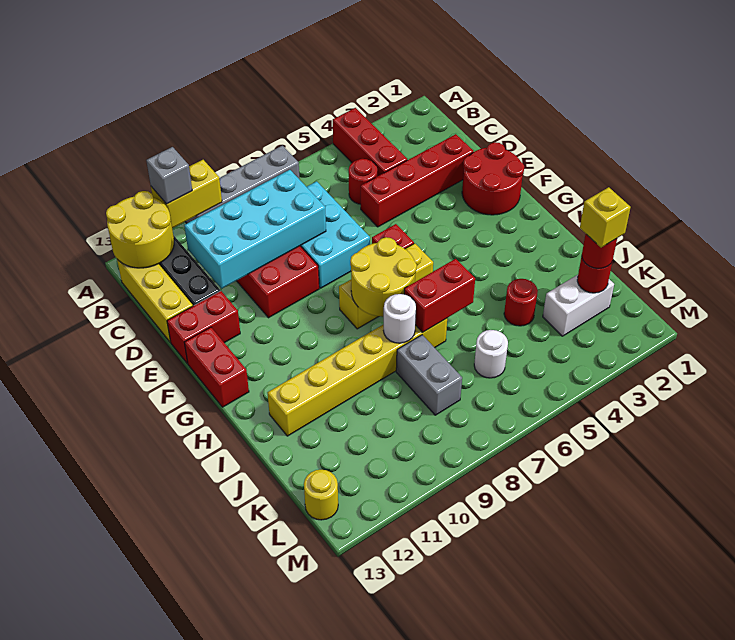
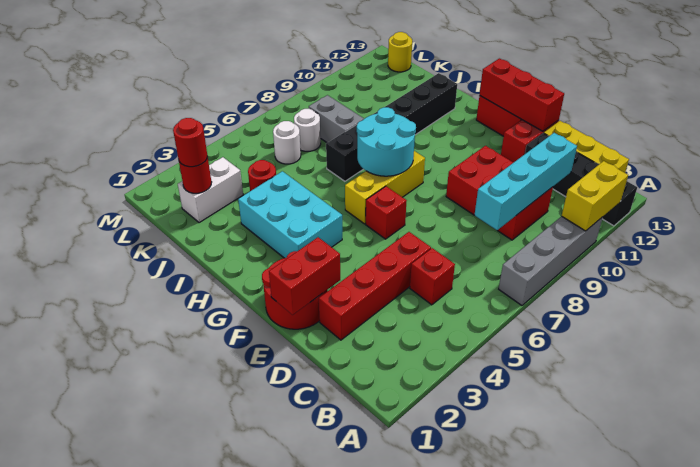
red brick A4:C4 level 1 -> red brick E13:G13 level 2
grey brick A11 level 3 -> none
yellow round brick A12:B13 level 2 -> none
red round brick C5 level 1 -> red brick C5 level 1
cyan brick C7:E8 level 1 -> cyan brick G3:I4 level 1
cyan brick C8:D11 level 2 -> cyan brick C8:C11 level 2
yellow round brick G7:H8 level 2 -> cyan round brick G7:H8 level 2
red brick I6:I7 level 2 -> red brick E1:E2 level 2
yellow brick I7:I12 level 1 -> black brick I7:I12 level 1
white round brick I8 level 2 -> white round brick K7 level 1
yellow brick K2 level 4 -> none

